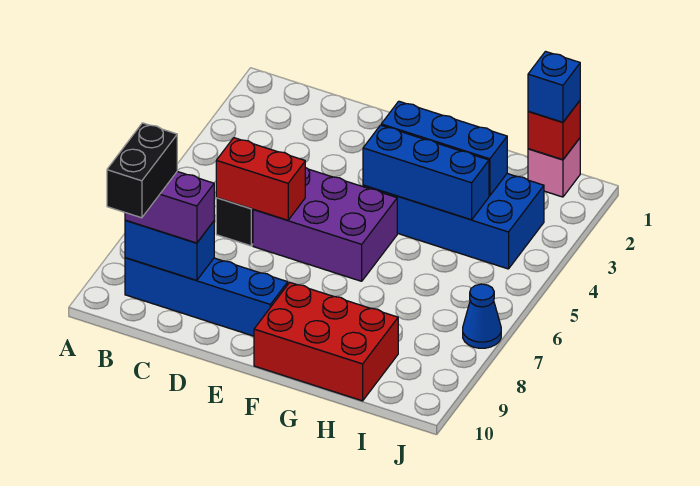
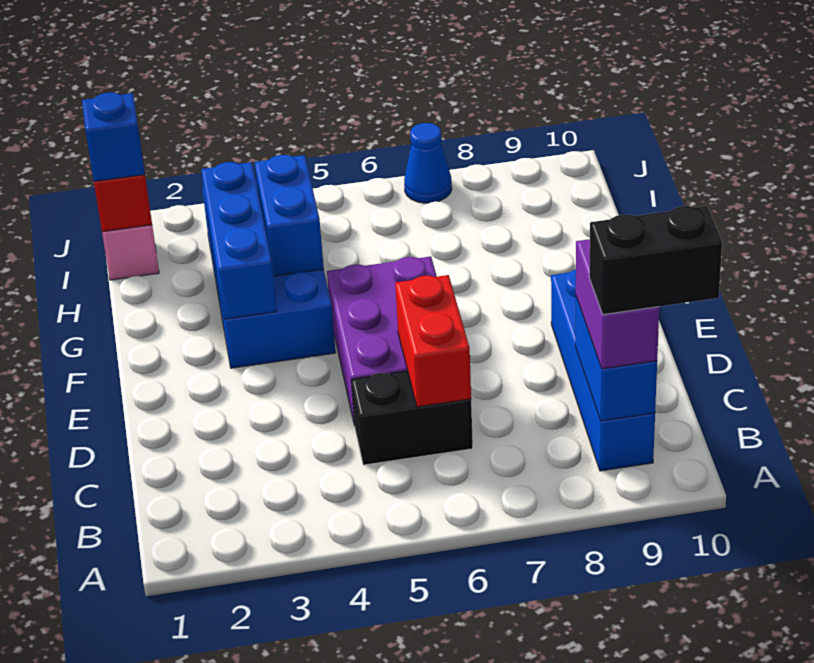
blue brick F4:H4 level 2 -> blue brick G4:H4 level 2
red brick F9:H10 level 1 -> none

